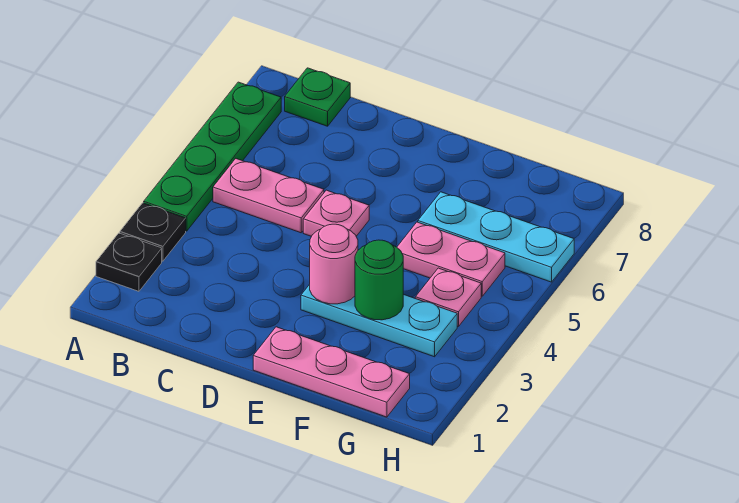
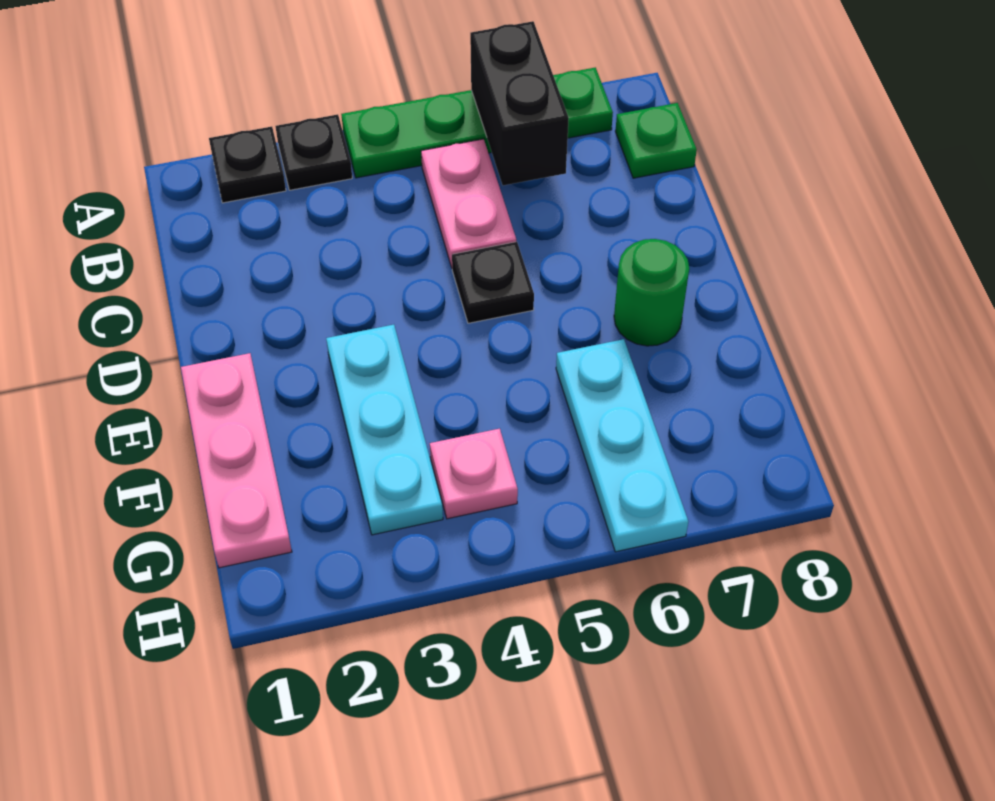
none -> black brick A6:B6 level 2
pink plate D5 level 1 -> black plate D5 level 1
pink round brick E3 level 2 -> none
green round brick F3 level 2 -> green round brick E7 level 1
pink plate F5:G5 level 1 -> none

